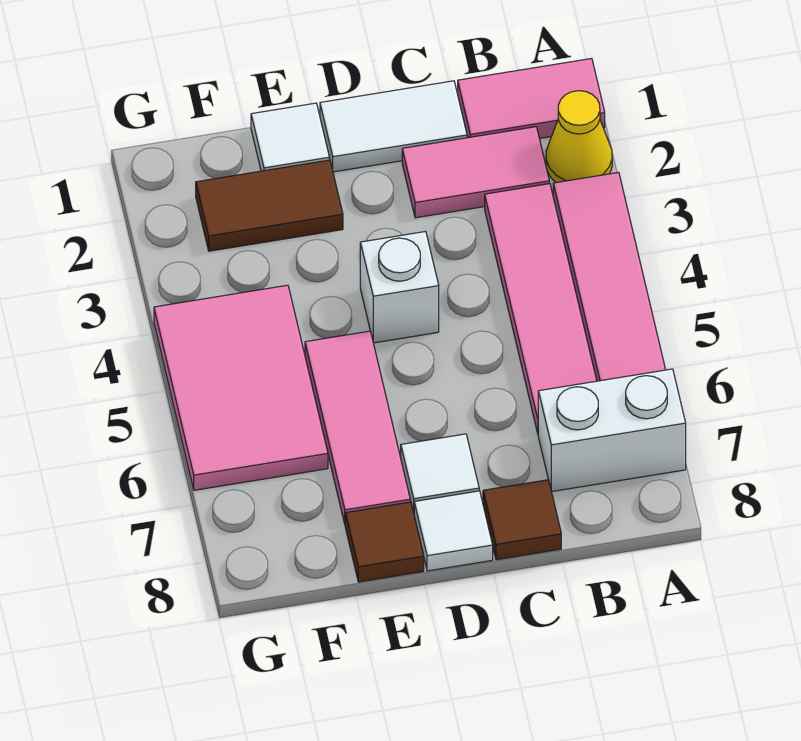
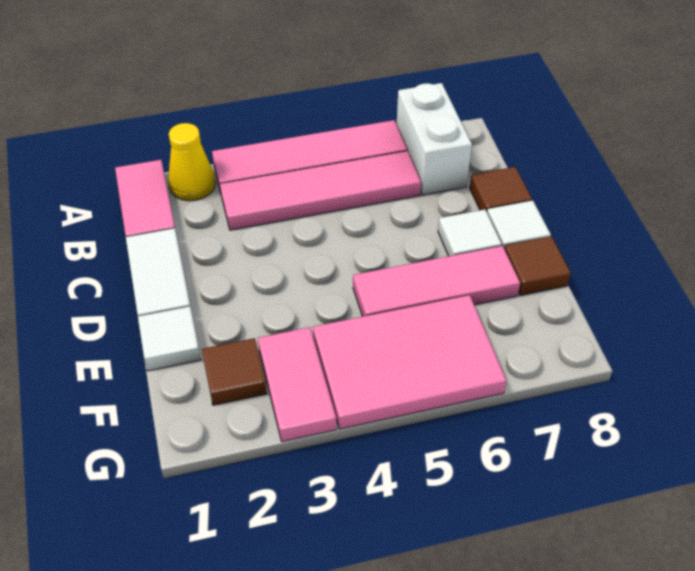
pink tile B2:C2 level 1 -> pink tile F3:G3 level 1
white brick D4 level 1 -> none
brown tile E2:F2 level 1 -> brown tile F2 level 1

